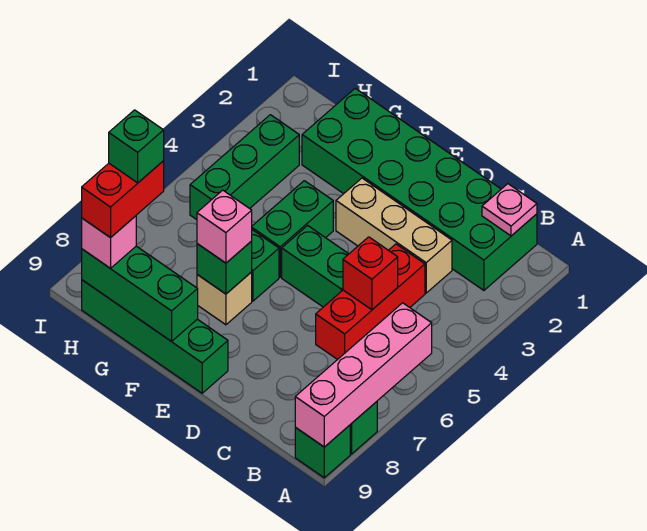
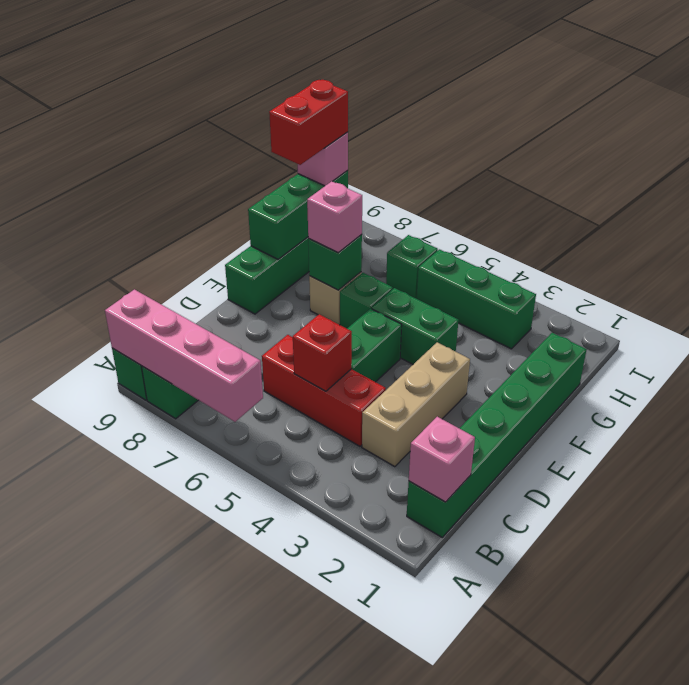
green brick B1:G2 level 1 -> green brick B1:G1 level 1
pink plate B1 level 2 -> pink brick B1 level 2
red brick H8:H9 level 4 -> red brick G9:H9 level 4
green brick H8 level 5 -> green brick H6 level 1

